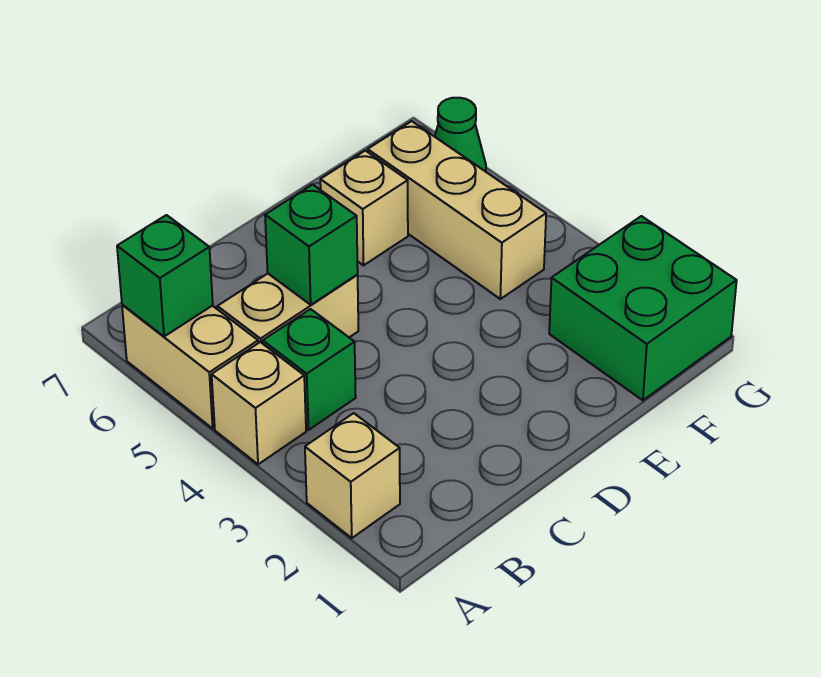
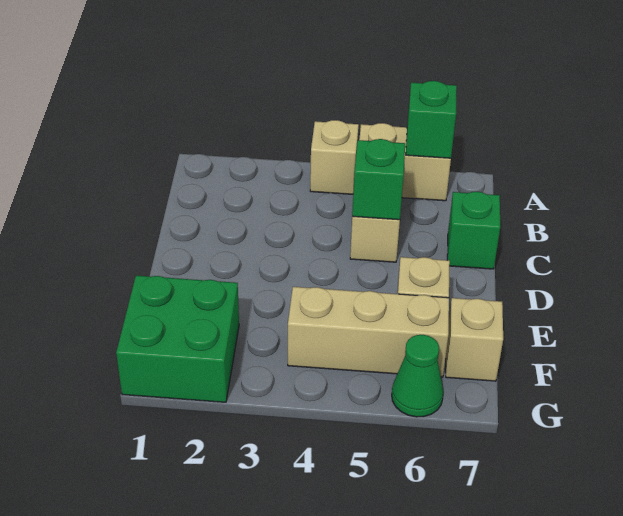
tan brick A2 level 1 -> tan brick F7 level 1
green brick B4 level 1 -> green brick C7 level 1

